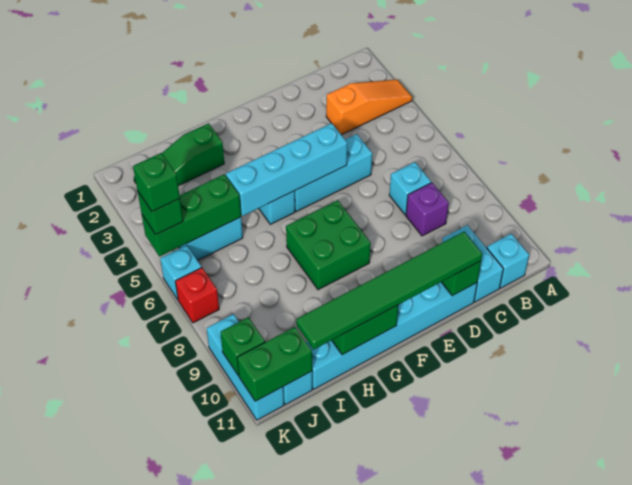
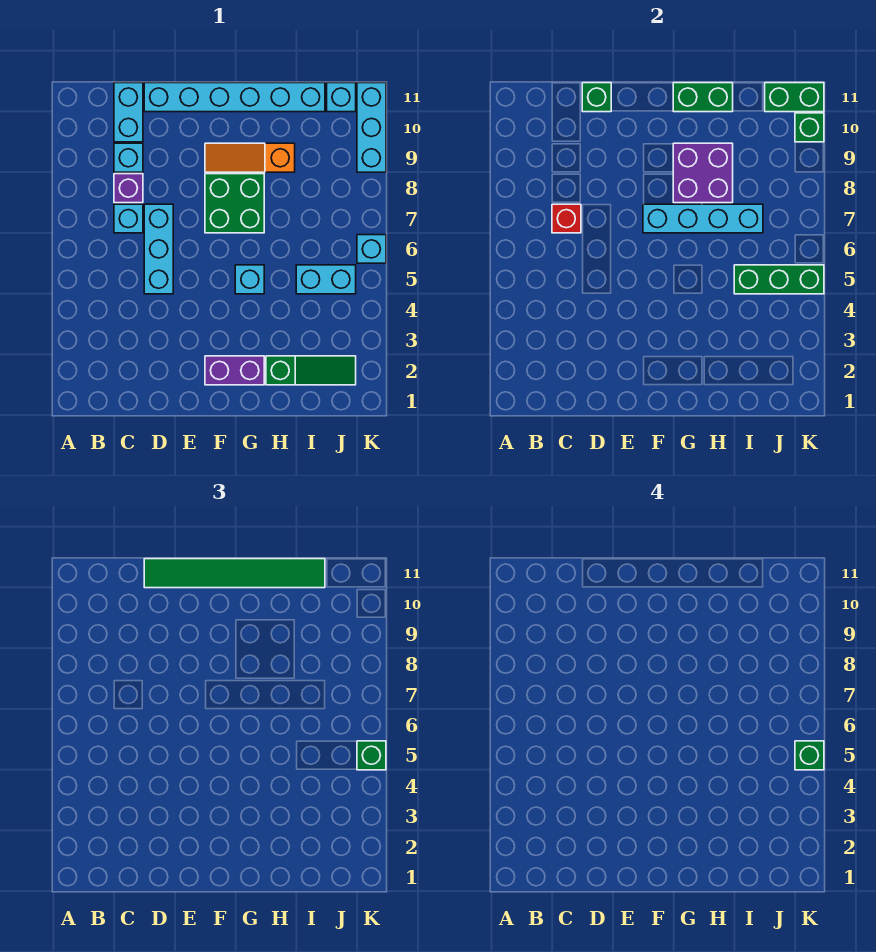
orange slope A3:C3 level 1 top C -> orange slope F9:H9 level 1 top H
cyan brick B11 level 1 -> cyan brick C9 level 1
cyan brick D5:F5 level 1 -> cyan brick D5:D7 level 1
cyan brick E5:H5 level 2 -> cyan brick F7:I7 level 2
none -> purple brick F2:G2 level 1
none -> purple brick G8:H9 level 2
red brick K7 level 1 -> red brick C7 level 2

